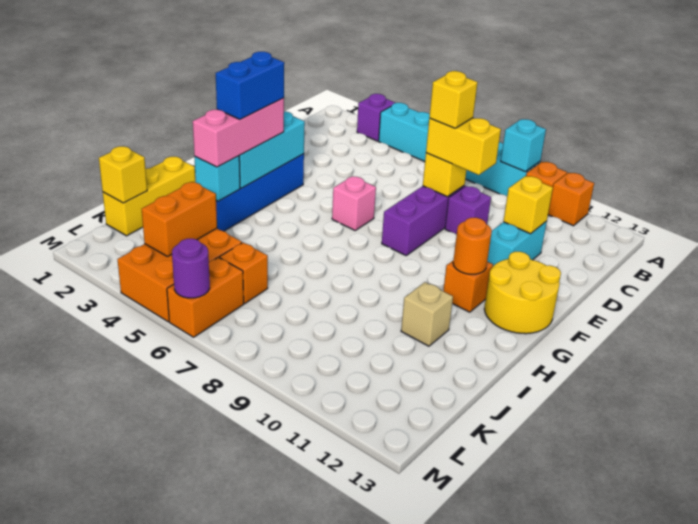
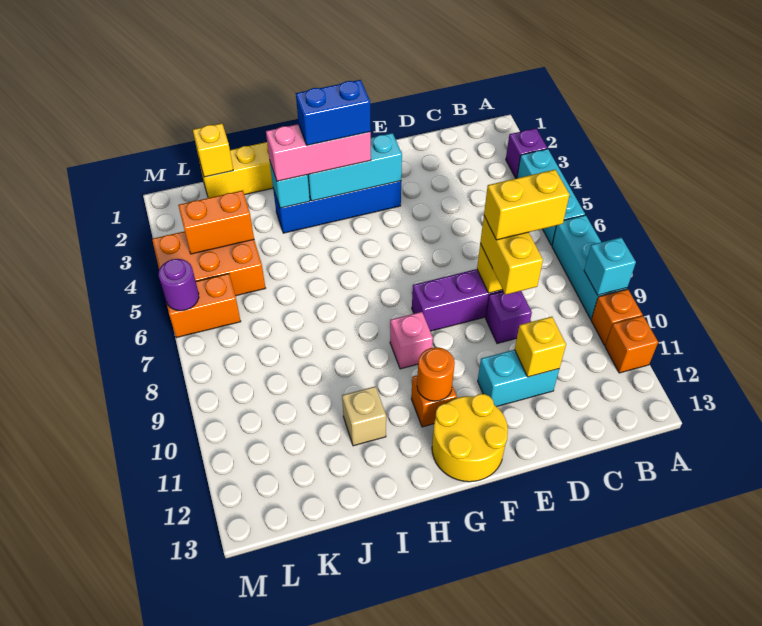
yellow brick D8 level 4 -> yellow brick C8:D8 level 4
pink brick F6 level 1 -> pink brick G9 level 1
orange brick K6 level 1 -> none

